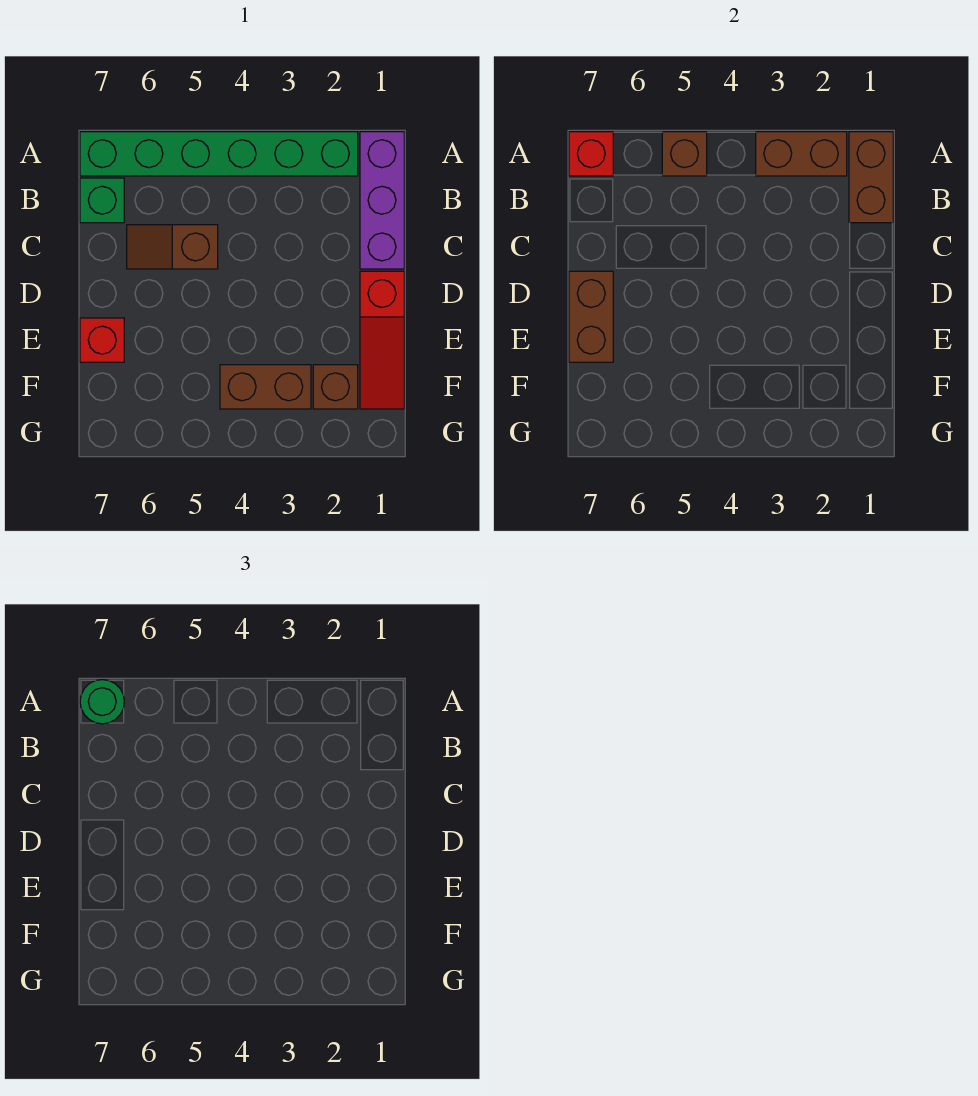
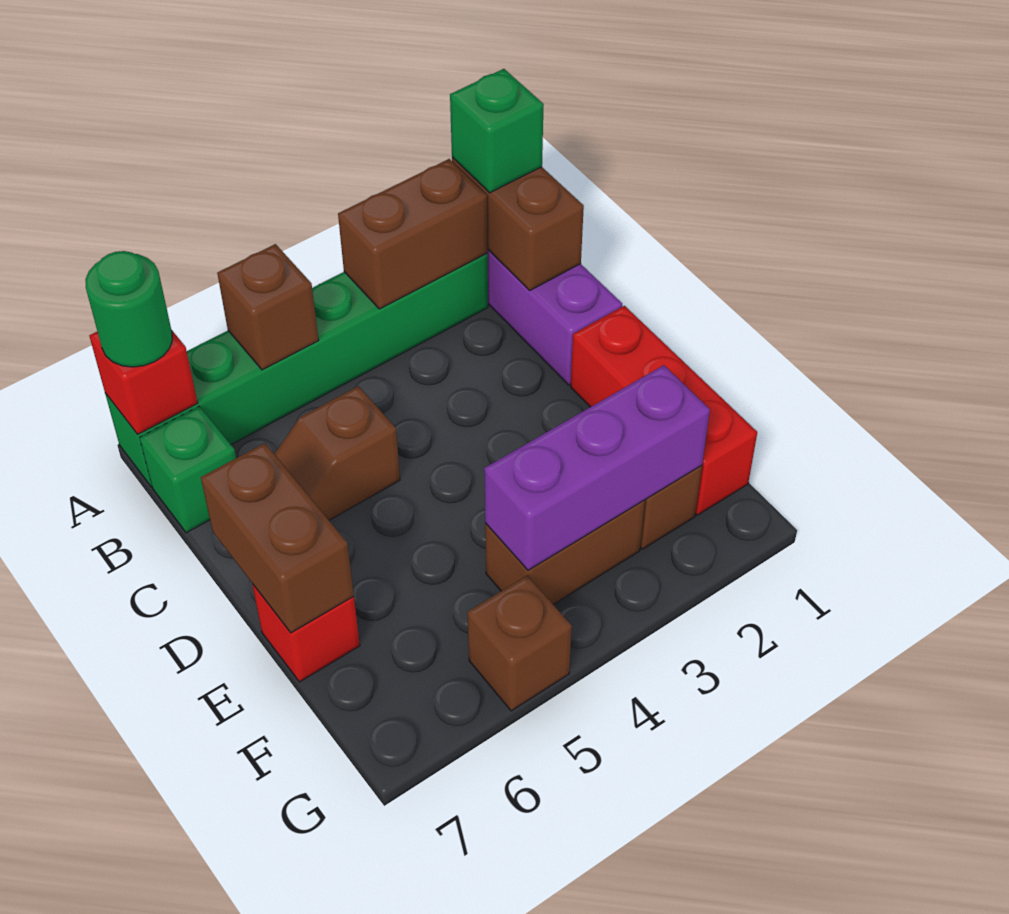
none -> green brick A1 level 3
red slope D1:F1 level 1 top D -> red brick D1:F1 level 1
none -> purple brick F2:F4 level 2
none -> brown brick G5 level 1

